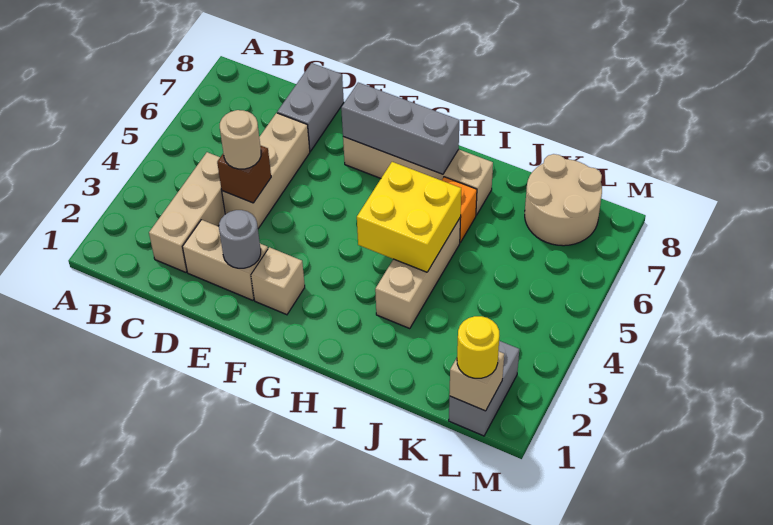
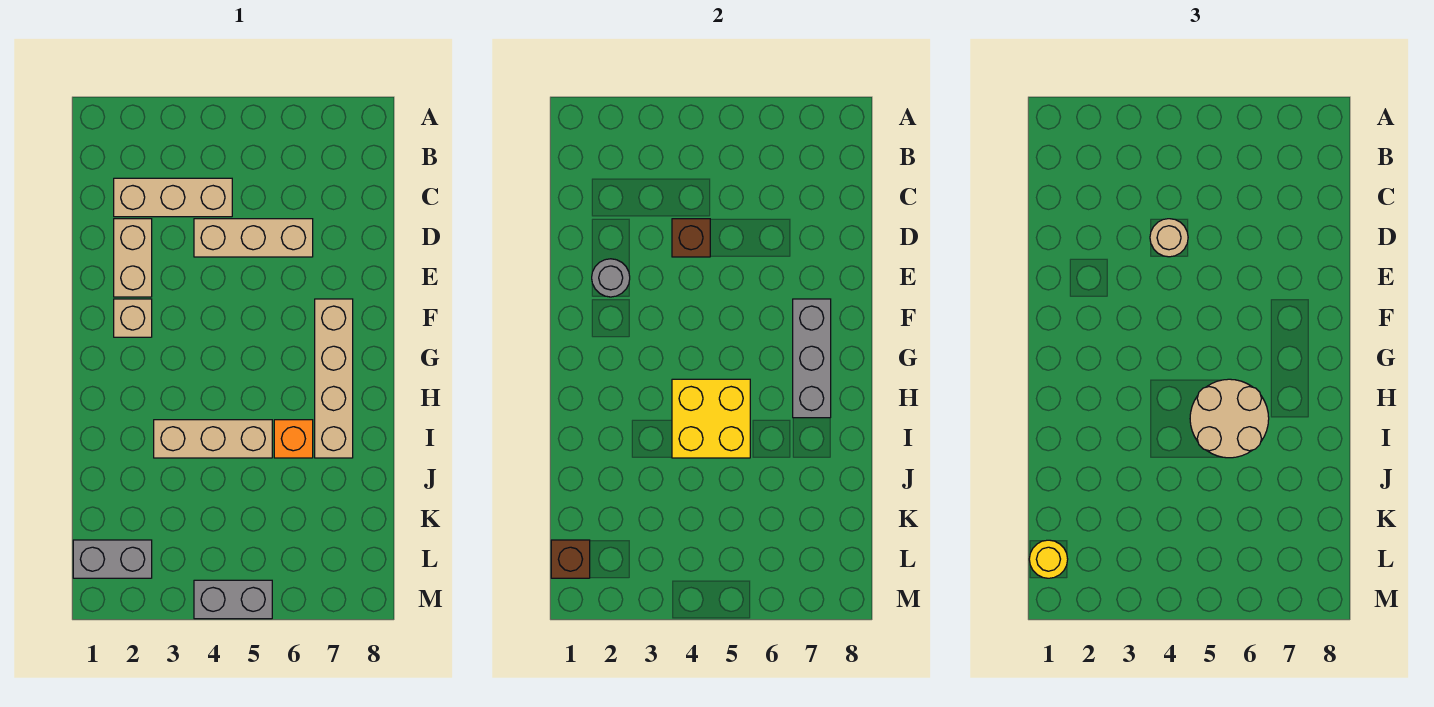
grey brick D7:D8 level 1 -> grey brick M4:M5 level 1
tan round brick K7:L8 level 1 -> tan round brick H5:I6 level 3
tan brick L1 level 2 -> brown brick L1 level 2

